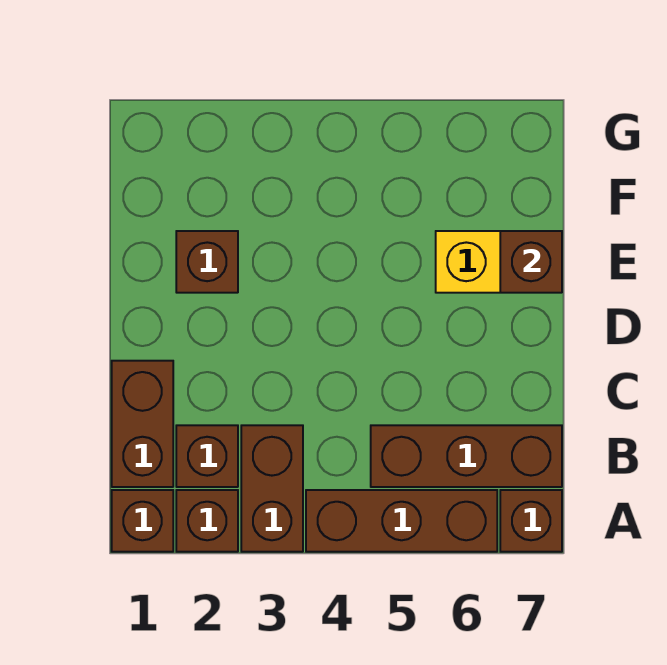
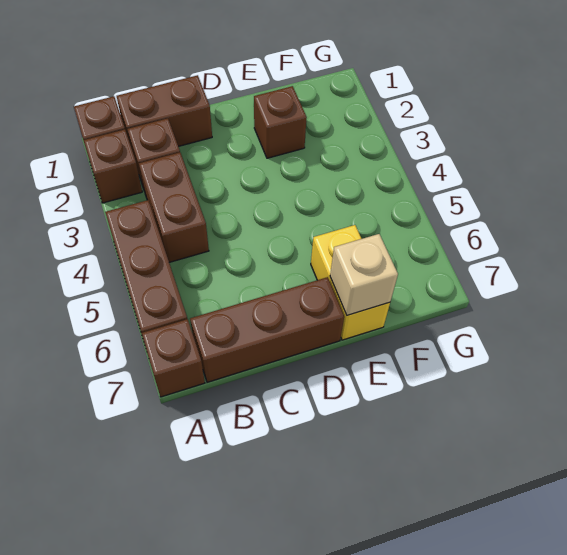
brown brick A3:B3 level 1 -> brown brick B3:B4 level 1
brown brick B5:B7 level 1 -> brown brick B7:D7 level 1
brown brick E7 level 2 -> tan brick E7 level 2

